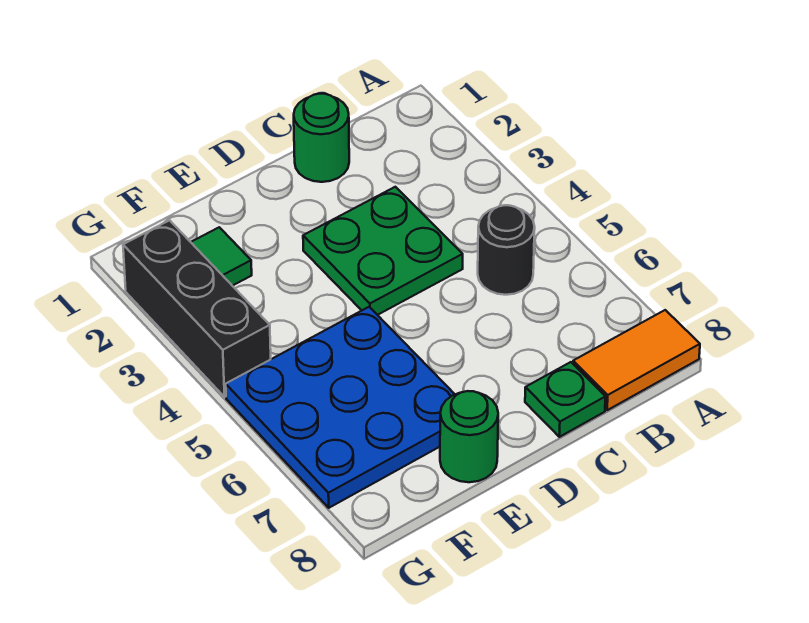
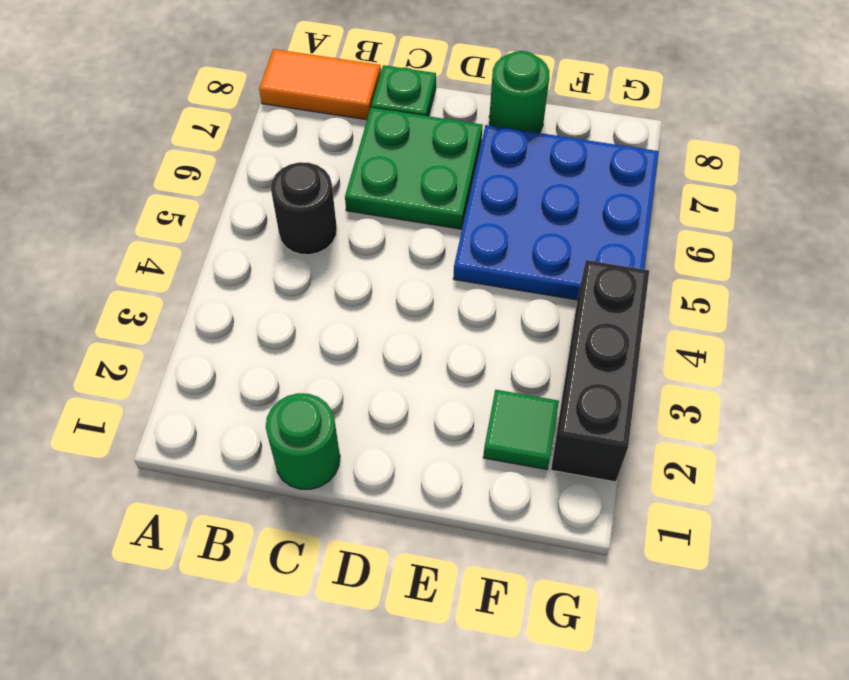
green plate C3:D4 level 1 -> green plate C6:D7 level 1

